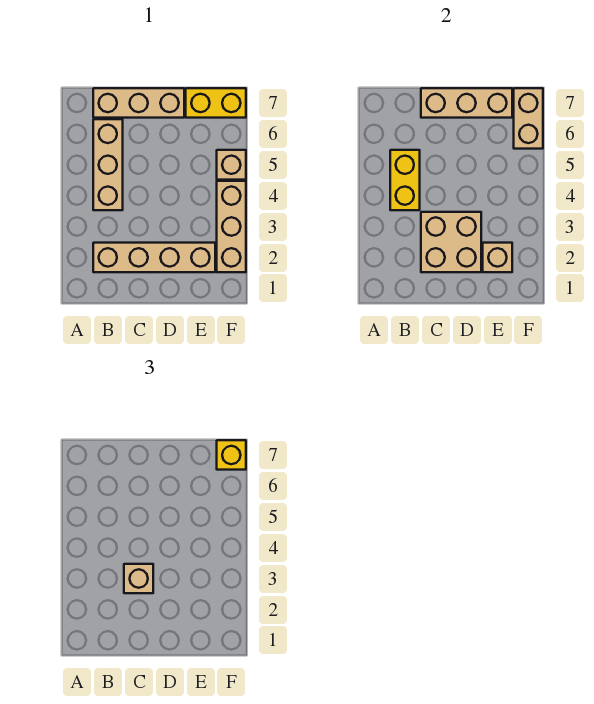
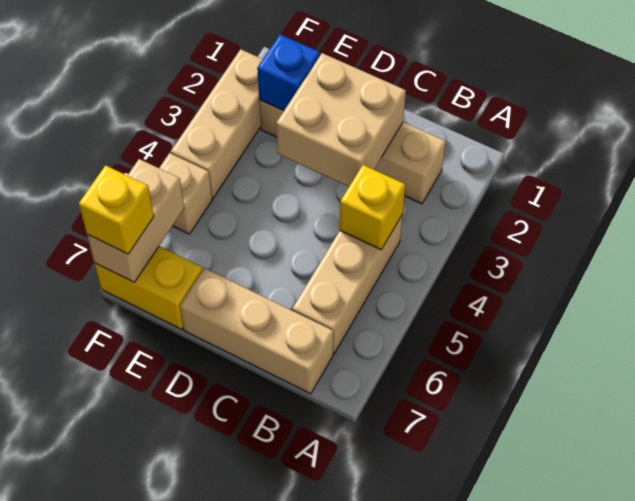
yellow brick B4:B5 level 2 -> yellow brick B4 level 2
tan brick C3 level 3 -> none
tan brick C7:E7 level 2 -> none
tan brick E2 level 2 -> blue brick E2 level 2

